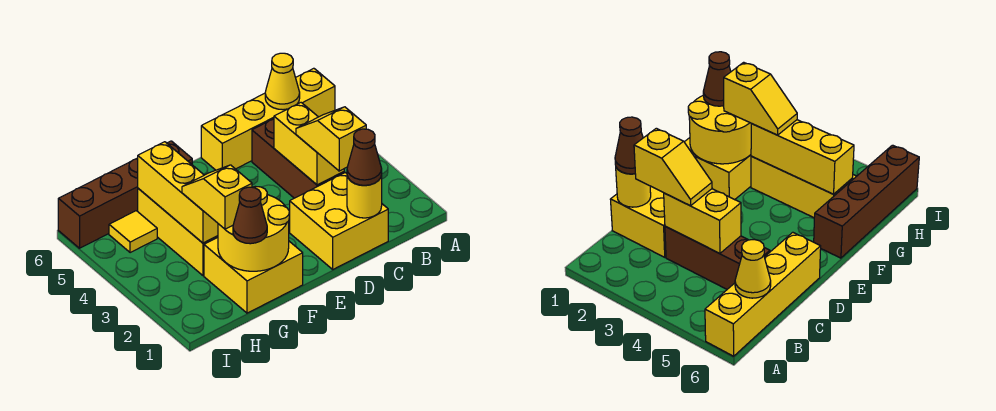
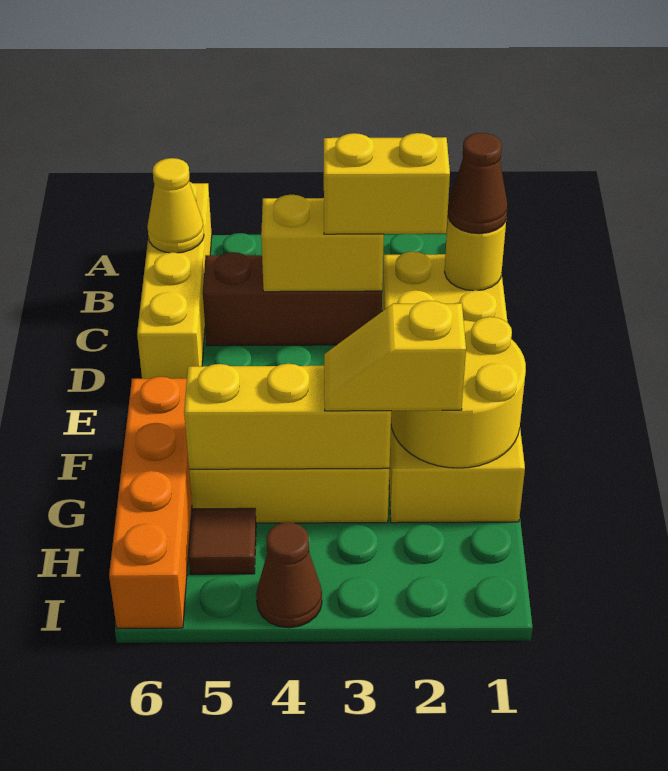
yellow slope C2:C3 level 3 top 2 -> yellow brick C2:C3 level 3
brown brick F6:I6 level 1 -> orange brick F6:I6 level 1
brown cone G1 level 3 -> brown cone I4 level 1
yellow tile H5 level 1 -> brown tile H5 level 1

